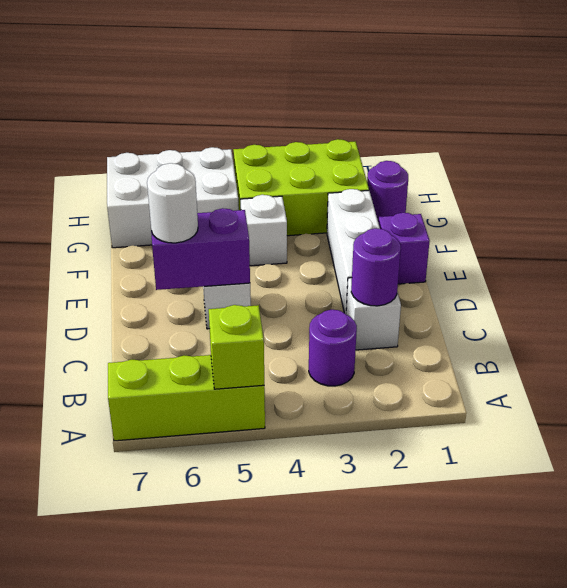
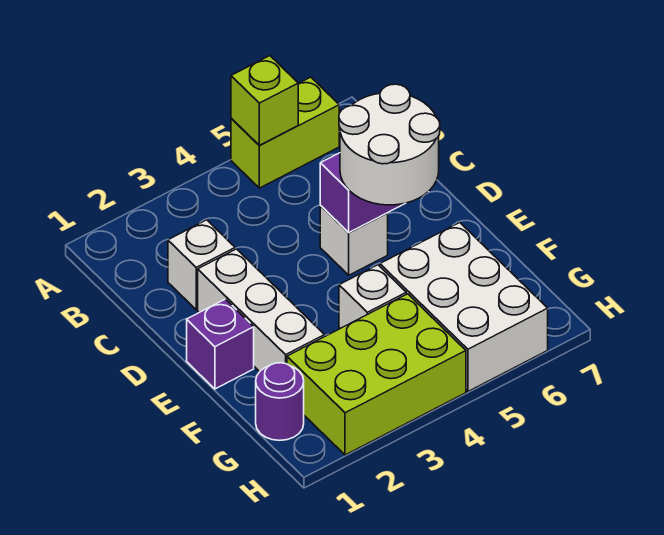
lime brick A5:A7 level 1 -> lime brick A5:A6 level 1
purple round brick B3 level 1 -> none
purple round brick C2 level 2 -> none
white round brick D6 level 3 -> white round brick D5:E6 level 3
white brick G5:H7 level 1 -> white brick F5:H6 level 1

